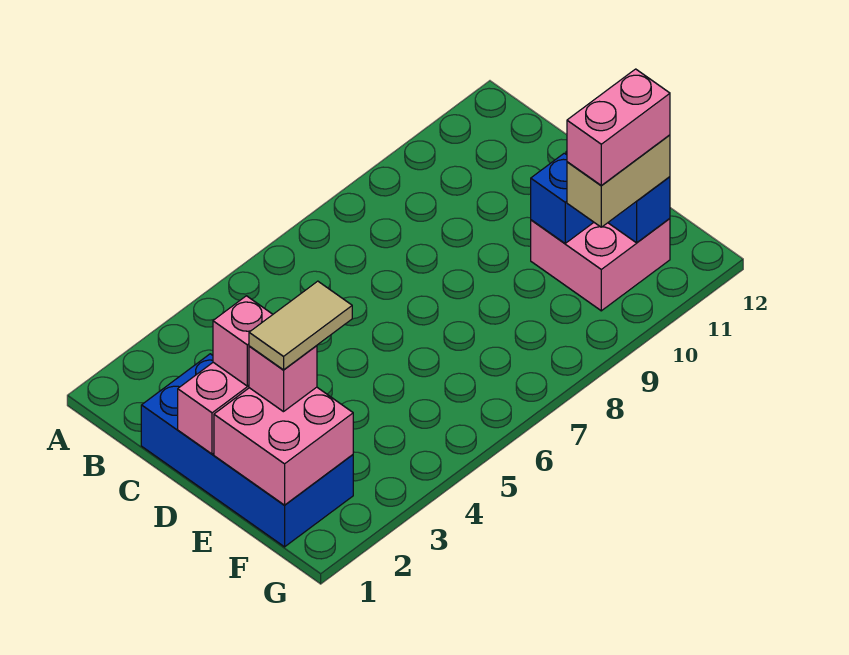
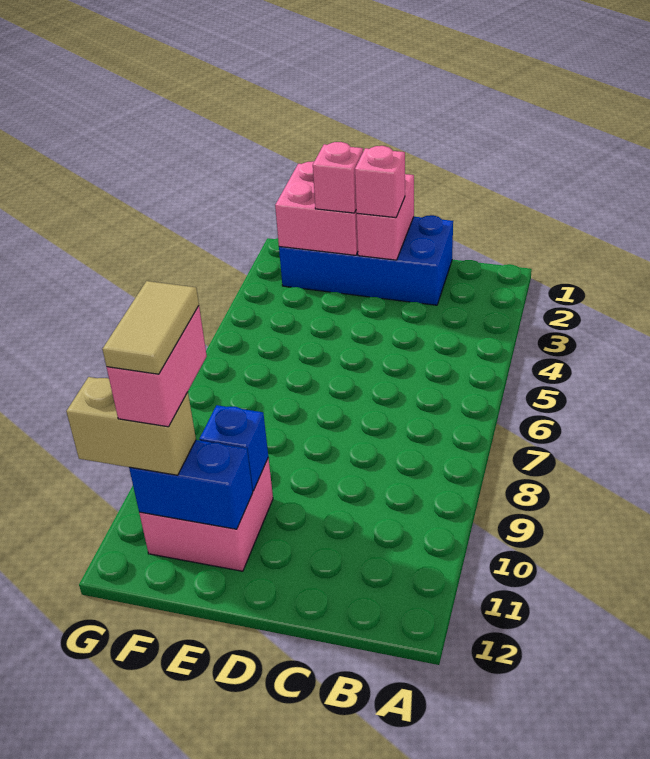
tan tile E2:E3 level 4 -> tan tile F10:F11 level 5
tan brick F10:F11 level 3 -> tan brick F11:G11 level 3

